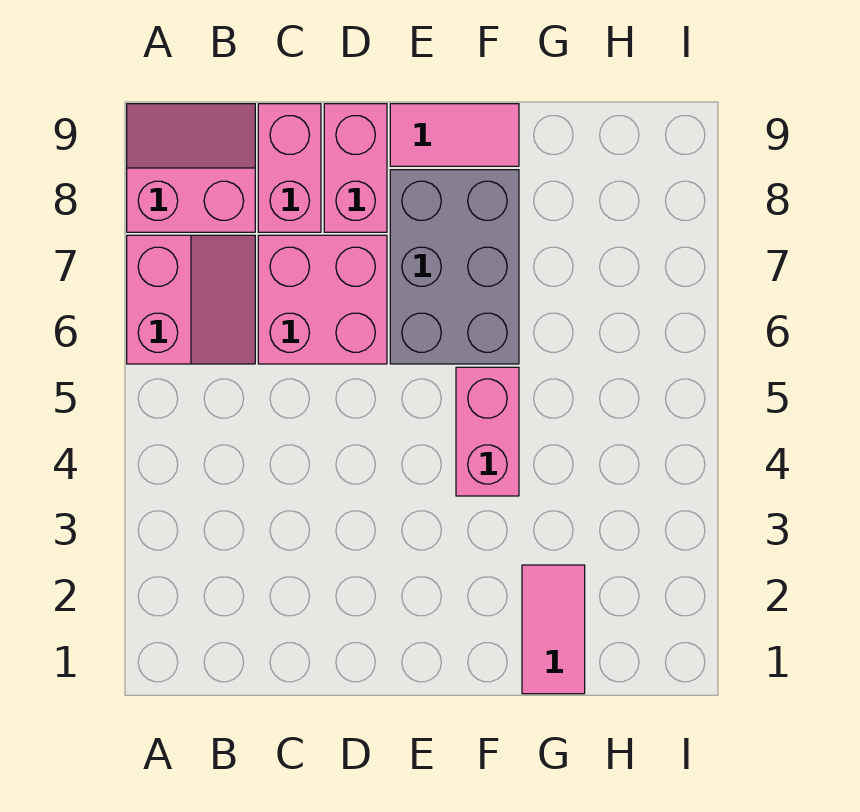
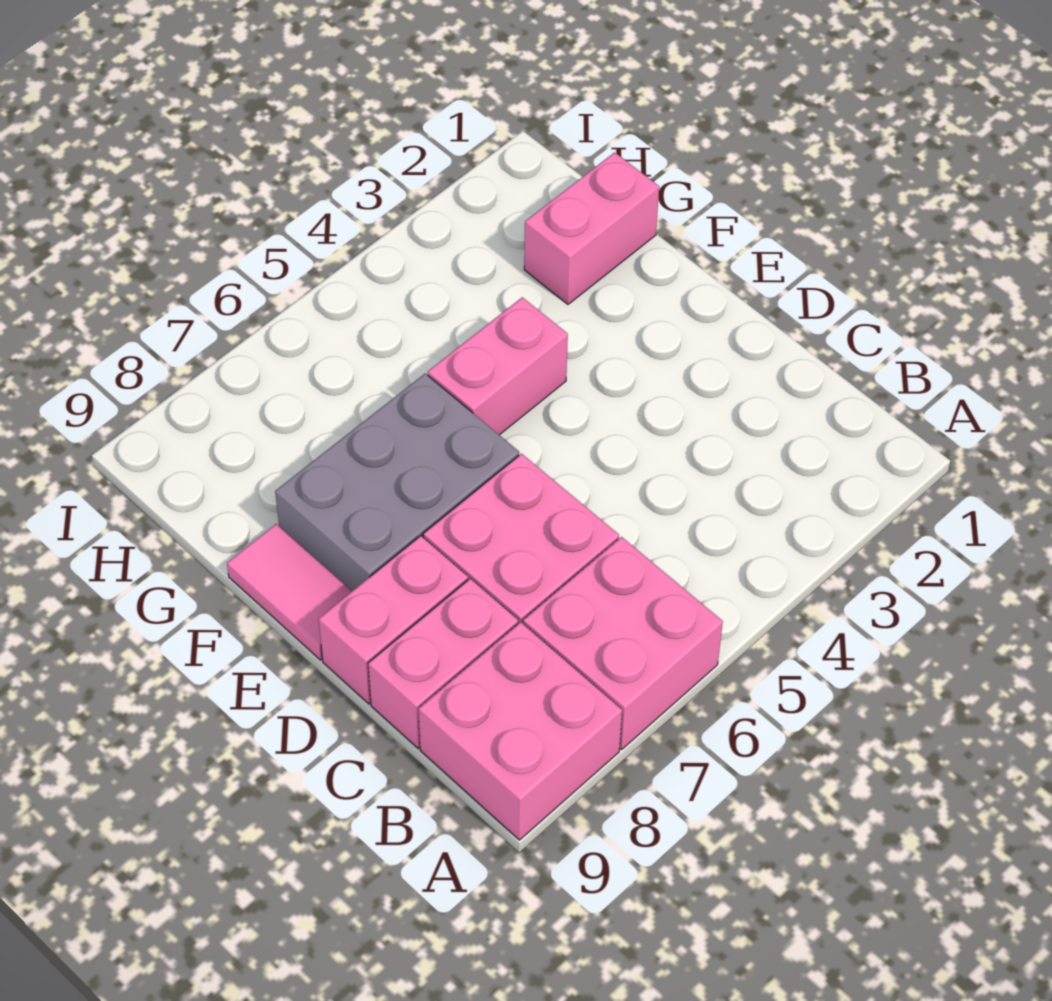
pink slope A6:B7 level 1 top A -> pink brick A6:B7 level 1
pink slope A8:B9 level 1 top 8 -> pink brick A8:B9 level 1
pink tile G1:G2 level 1 -> pink brick G1:G2 level 1

